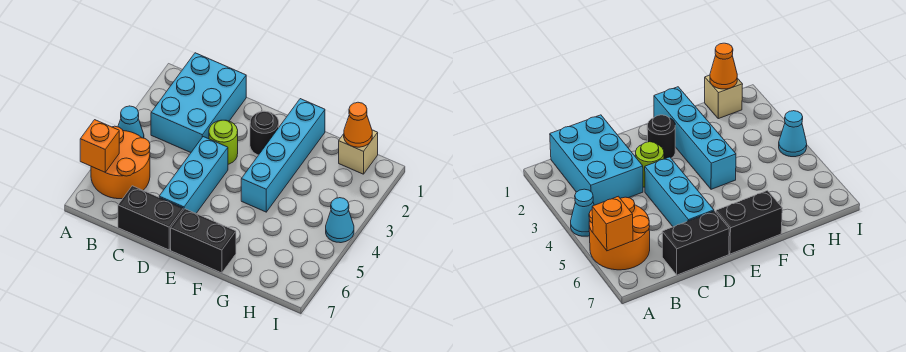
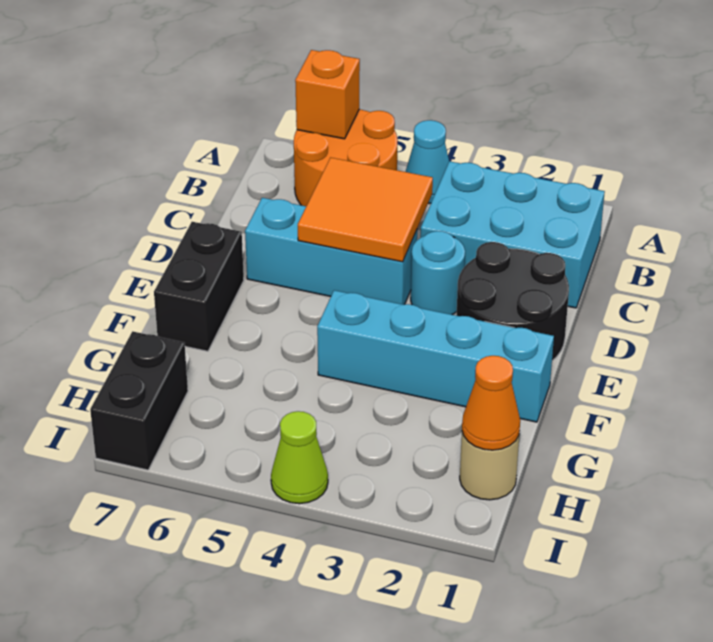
none -> orange tile C4:D5 level 2
black brick C7:D7 level 1 -> black brick H7:I7 level 1
lime round brick D3 level 1 -> cyan round brick D3 level 1
black round brick E2 level 1 -> black round brick D1:E2 level 1
tan brick H1 level 1 -> tan round brick H1 level 1
cyan cone I4 level 1 -> lime cone I4 level 1

